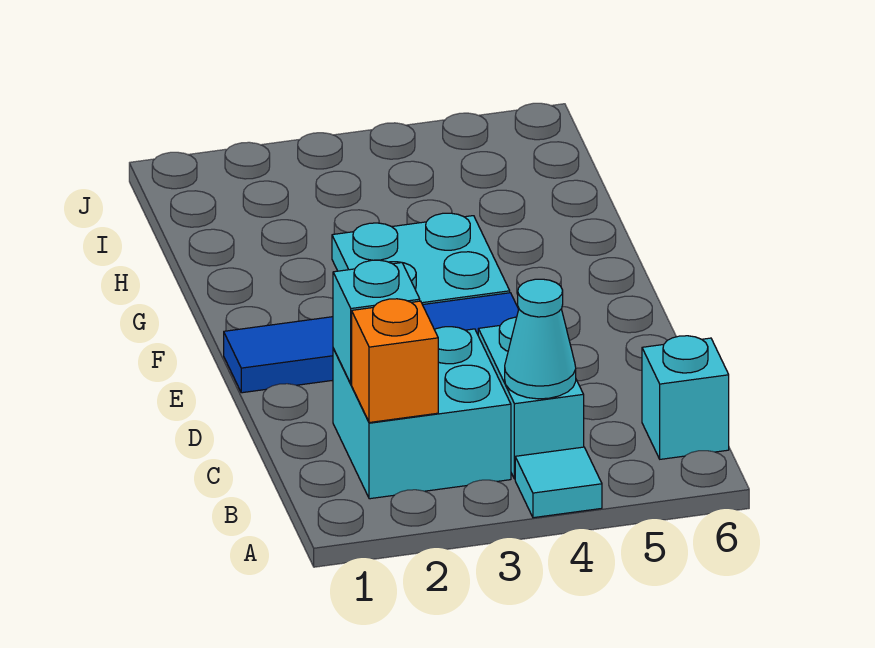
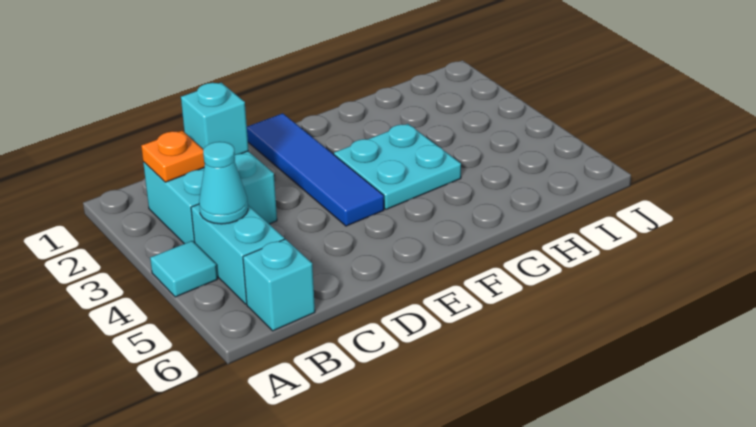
orange brick B2 level 2 -> orange plate B2 level 2
cyan brick B4:C4 level 1 -> cyan brick B4:B5 level 1

